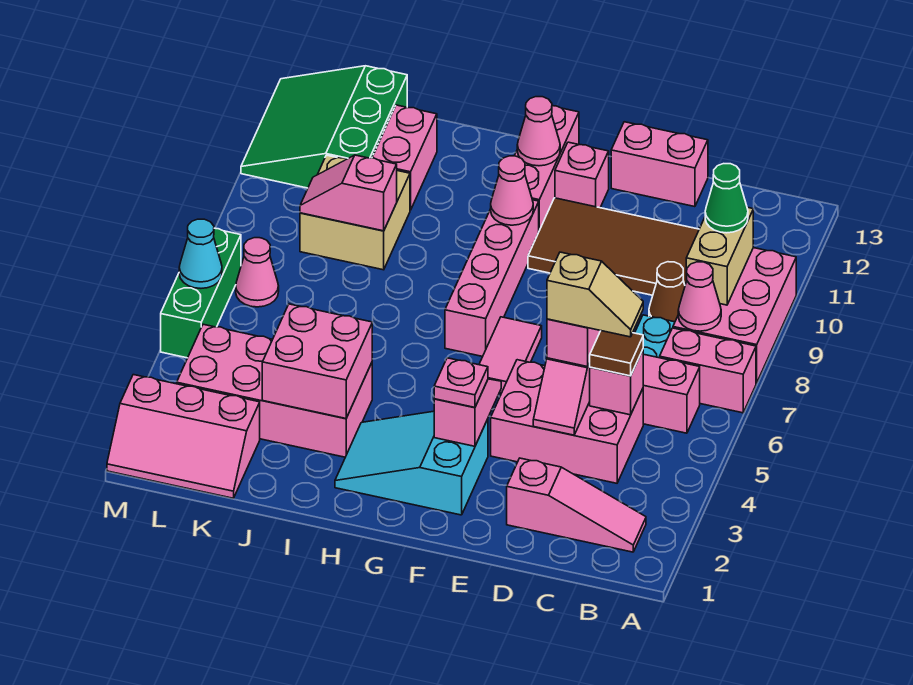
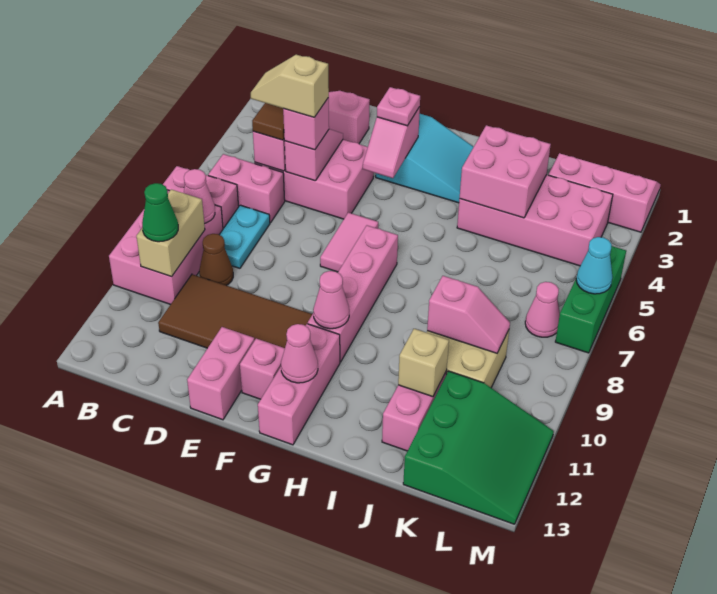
pink brick D13:E13 level 1 -> pink brick E12:E13 level 1
none -> tan brick J11 level 2

